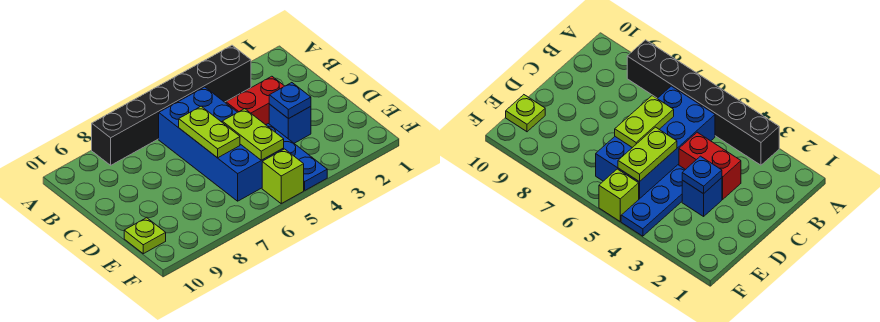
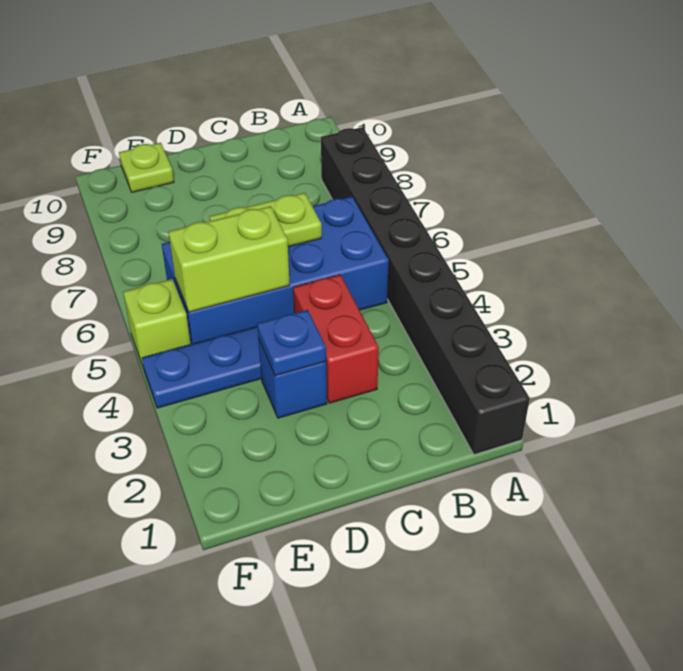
black brick A3:A8 level 1 -> black brick A1:A8 level 1
lime plate D5:E5 level 2 -> lime brick D5:E5 level 2

